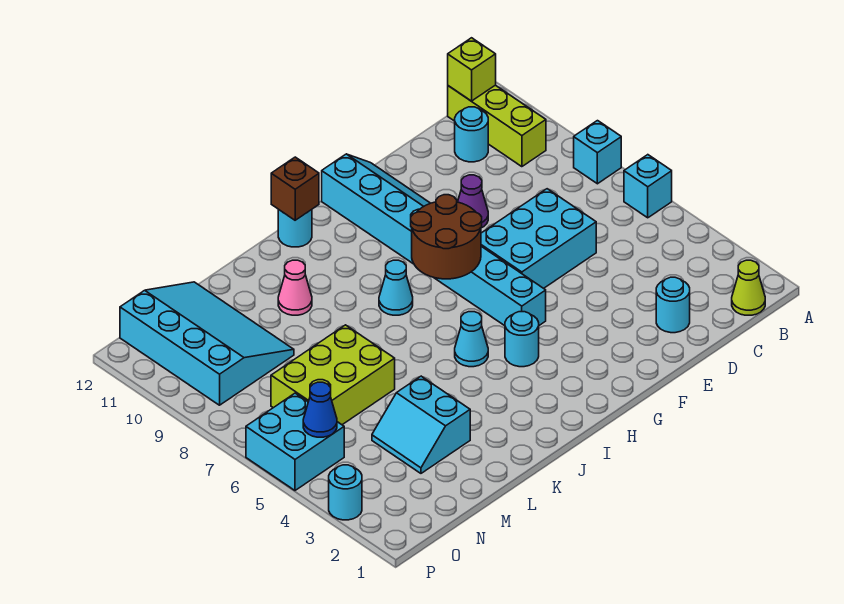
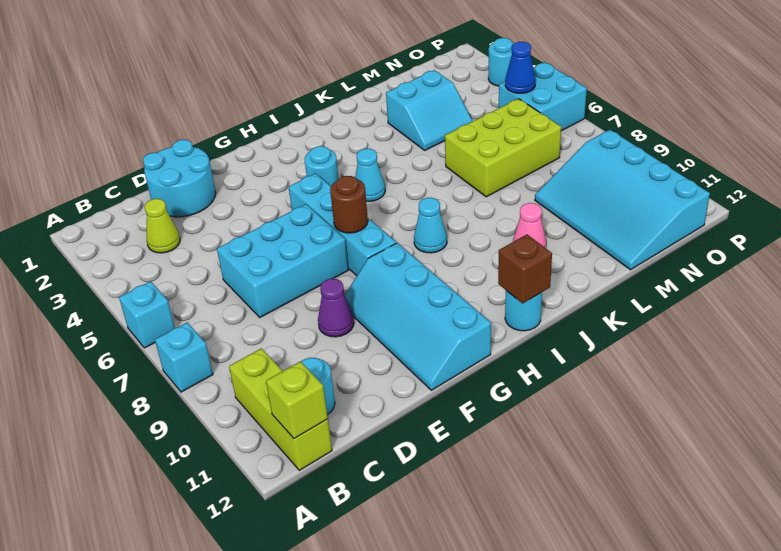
lime cone B1 level 1 -> lime cone C3 level 1
cyan round brick D2 level 1 -> cyan round brick D1:E2 level 1
brown round brick G7:H8 level 2 -> brown round brick G7 level 2
cyan slope L3:M4 level 1 top L -> cyan slope L3:M4 level 1 top 3

